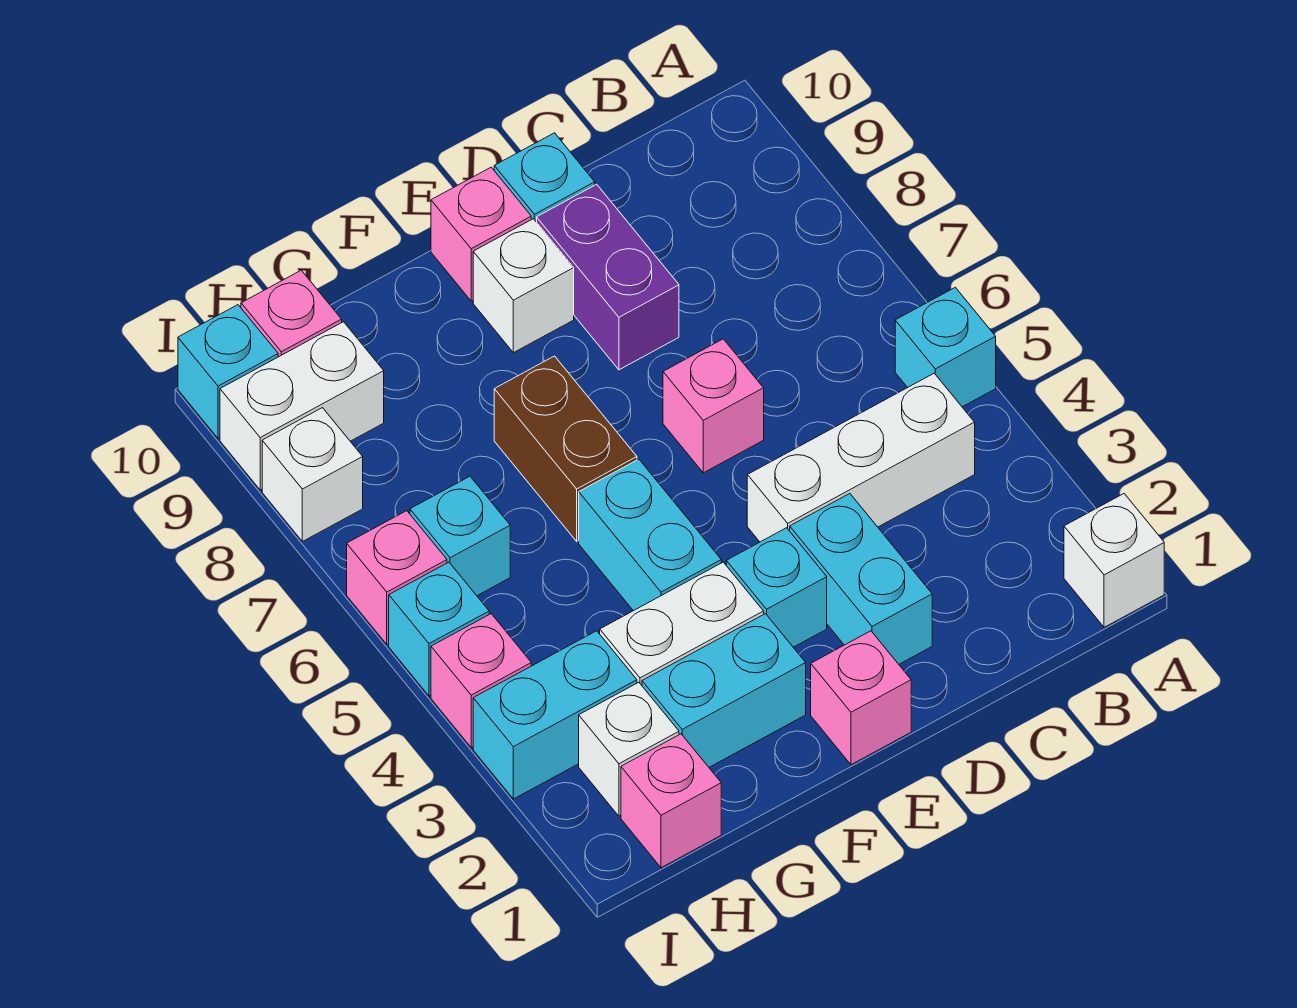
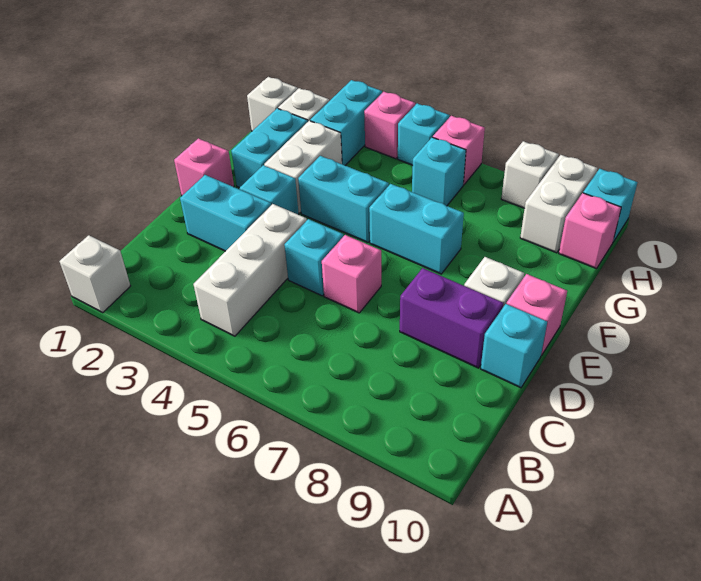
cyan brick A5 level 1 -> cyan brick D5 level 1
brown brick F6:F7 level 1 -> cyan brick F6:F7 level 1
pink brick H1 level 1 -> white brick H1 level 1

